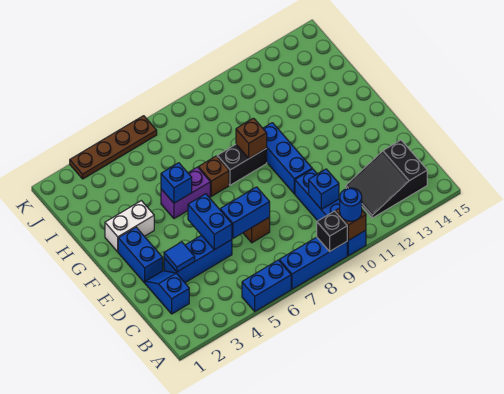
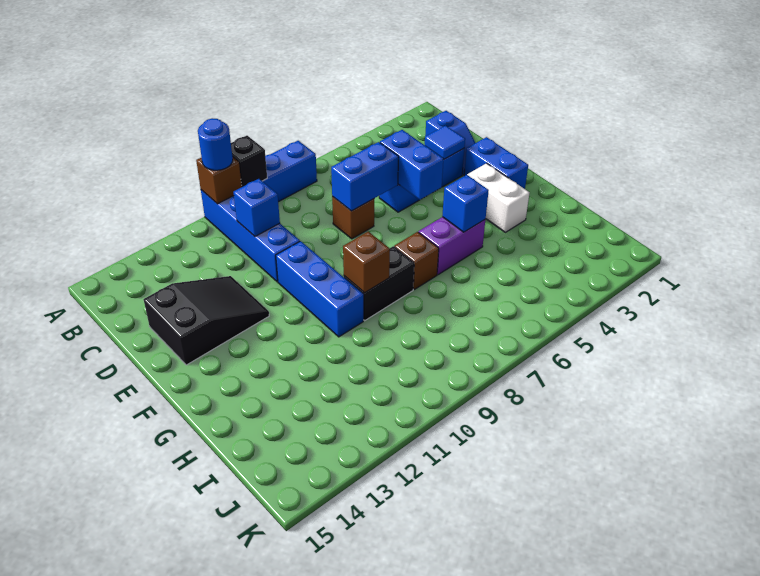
blue brick A5:A6 level 1 -> none
black slope B12:C14 level 1 top 14 -> black slope D12:E14 level 1 top 14
white brick G2:G3 level 1 -> white brick F3:G3 level 1
brown plate K3:K6 level 1 -> none

